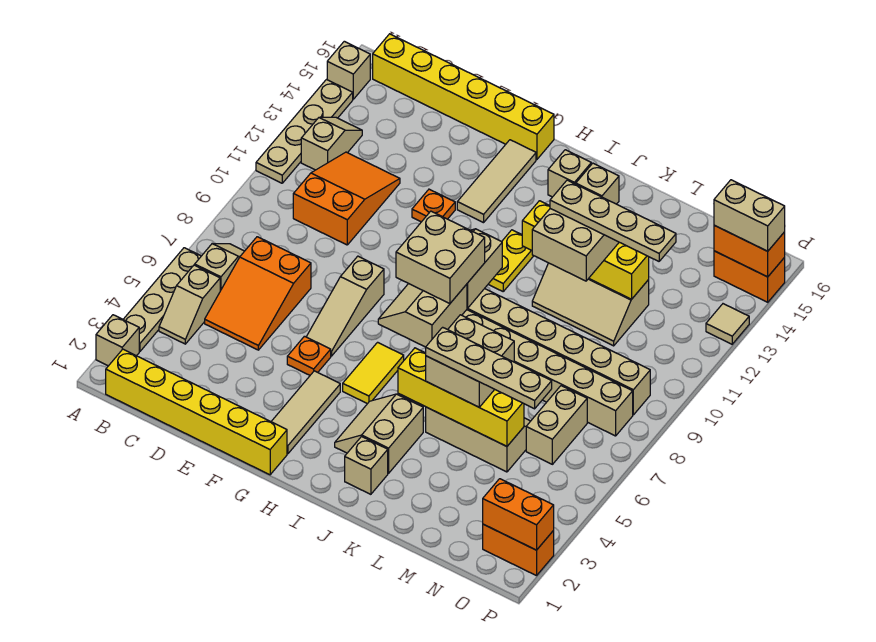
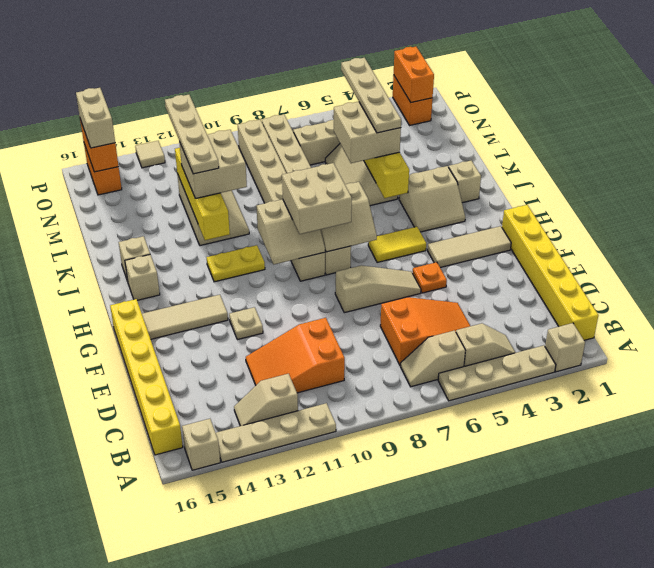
orange plate F12 level 1 -> tan plate F12 level 1

